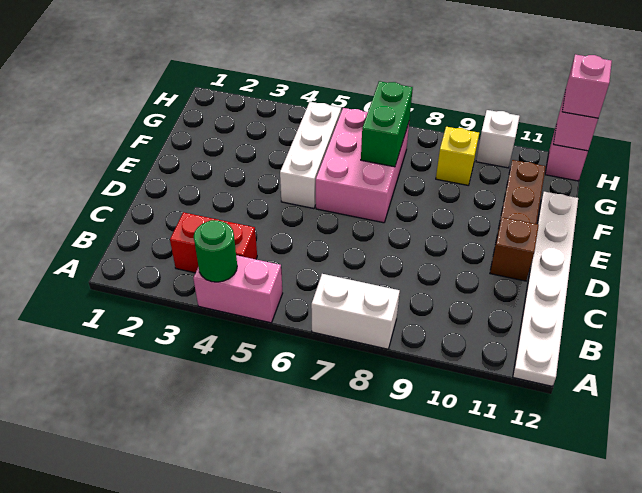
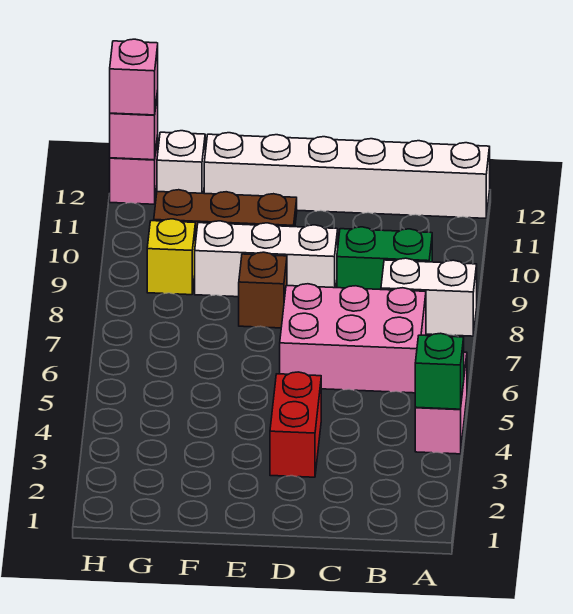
green round brick A4 level 2 -> green brick A4 level 2
white brick A7:A8 level 1 -> white brick A8:B8 level 1
white plate A12:F12 level 1 -> white brick A12:F12 level 1
red brick B3:B4 level 1 -> red brick D3:D4 level 1
brown brick D11 level 1 -> brown brick E8 level 1
white brick E5:G5 level 1 -> white brick D9:F9 level 1
pink brick E6:G7 level 1 -> pink brick B6:D7 level 1
green brick F7:G7 level 2 -> green brick B9:C9 level 1
white brick H10 level 1 -> white brick G12 level 1

